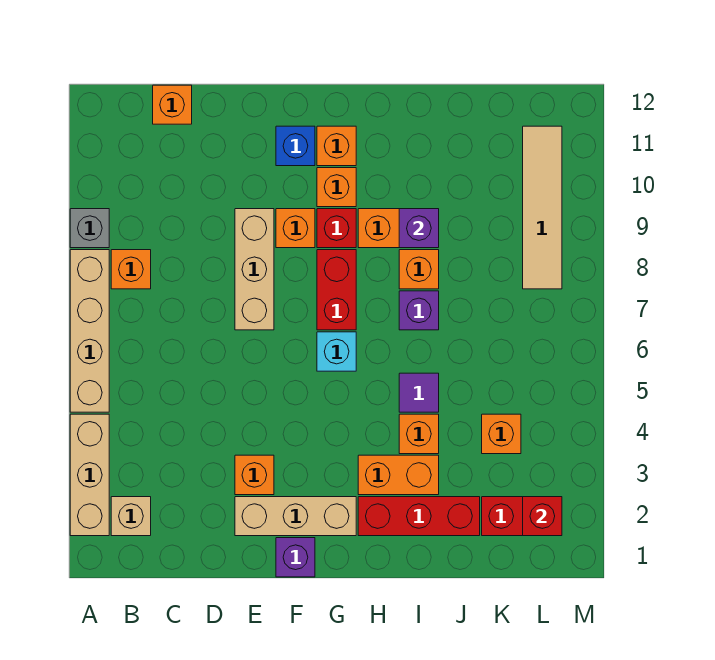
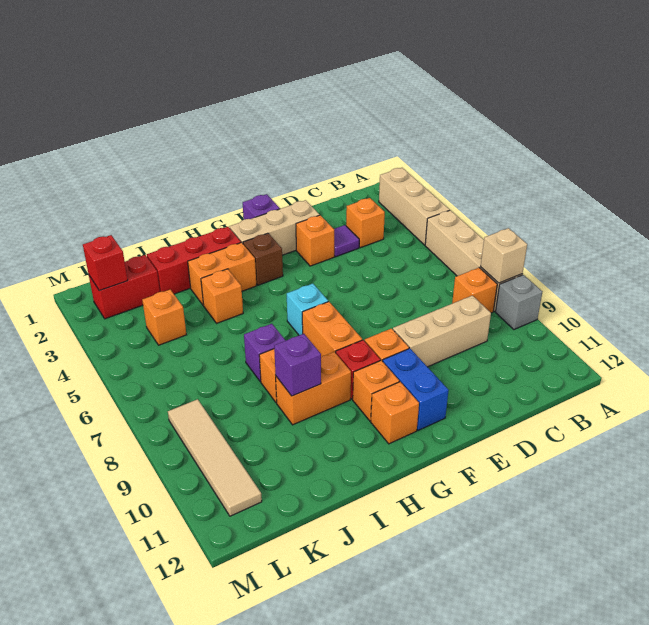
tan brick B2 level 1 -> tan brick A8 level 2
orange brick C12 level 1 -> orange brick C3 level 1
tan brick E7:E9 level 1 -> tan brick C9:E9 level 1
blue brick F11 level 1 -> blue brick F10:F11 level 1
none -> brown brick G3 level 1
red brick G7:G8 level 1 -> orange brick G7:G8 level 1
purple tile I5 level 1 -> purple tile D3 level 1

